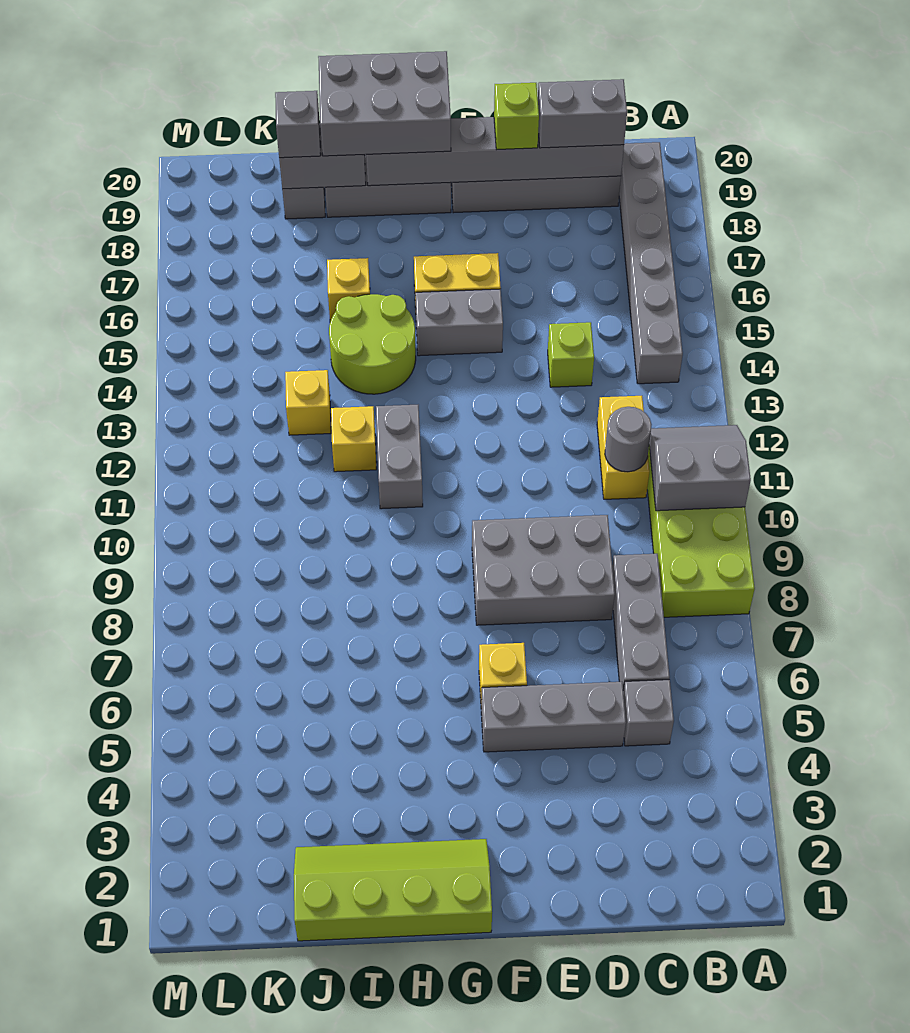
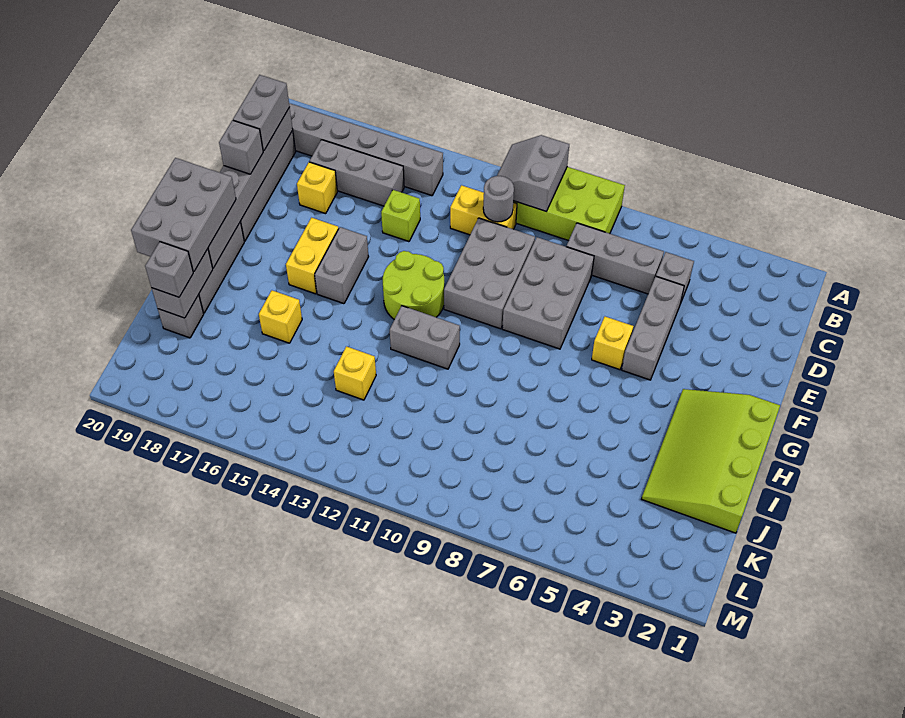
none -> grey brick C15:C17 level 1
none -> grey brick D10:F11 level 1
lime brick E19 level 3 -> grey brick E19 level 3
lime slope G1:J2 level 1 top 1 -> lime slope G1:J3 level 1 top 1
lime round brick H14:I15 level 1 -> lime round brick F12:G13 level 1
yellow brick I12 level 1 -> yellow brick D17 level 1

